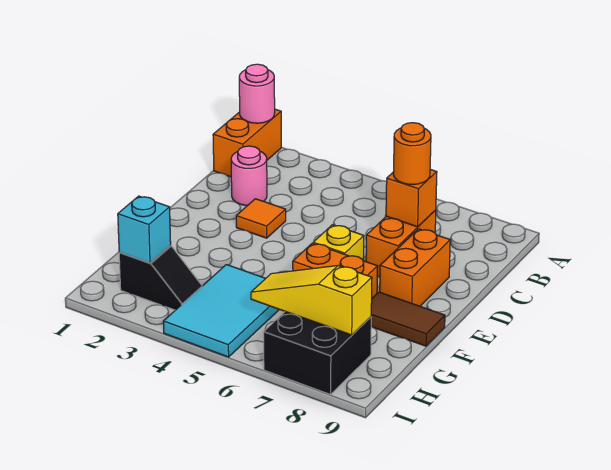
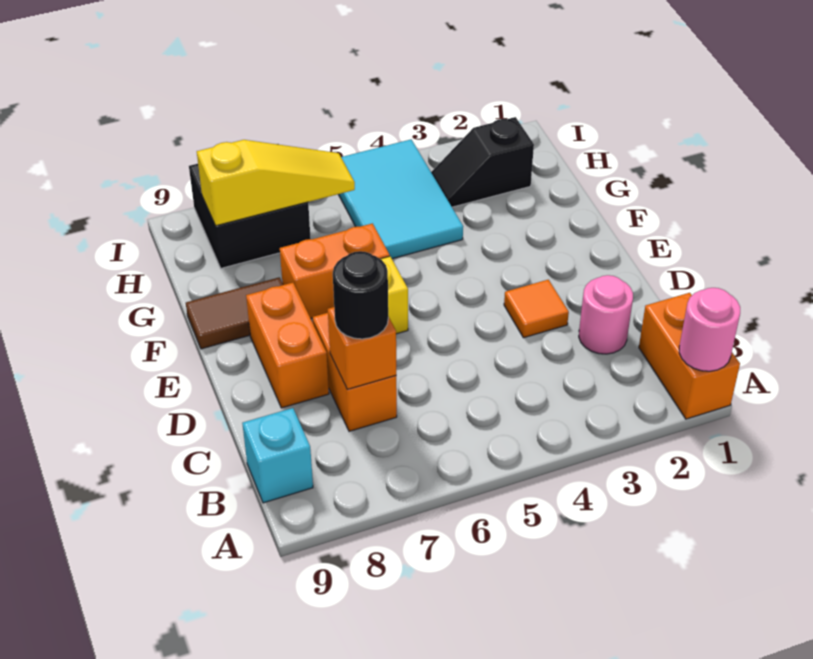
orange round brick C7 level 3 -> black round brick C7 level 3
cyan brick H2 level 2 -> cyan brick B9 level 1

